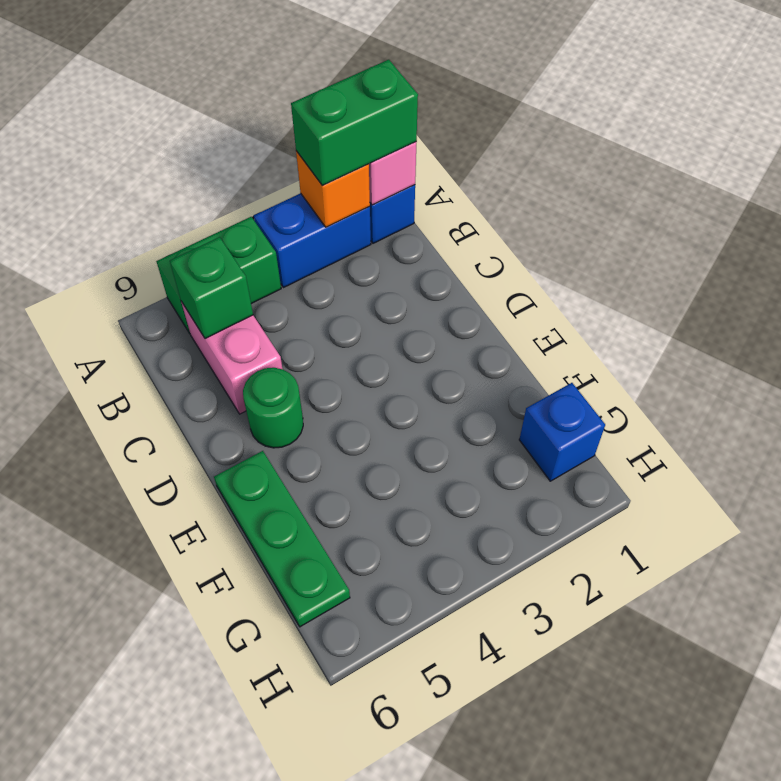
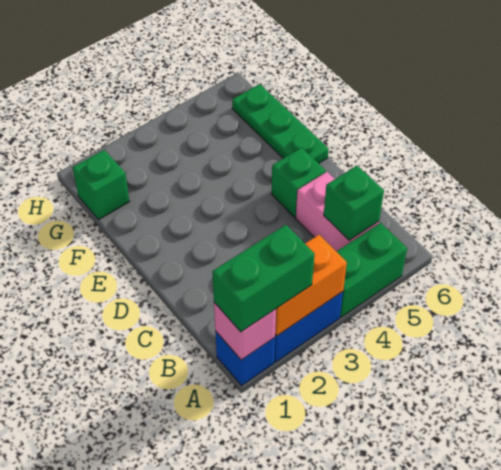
orange brick A2 level 2 -> orange brick A2:A3 level 2
green round brick D5 level 1 -> green brick D5 level 1
blue brick G1 level 1 -> green brick G1 level 1

